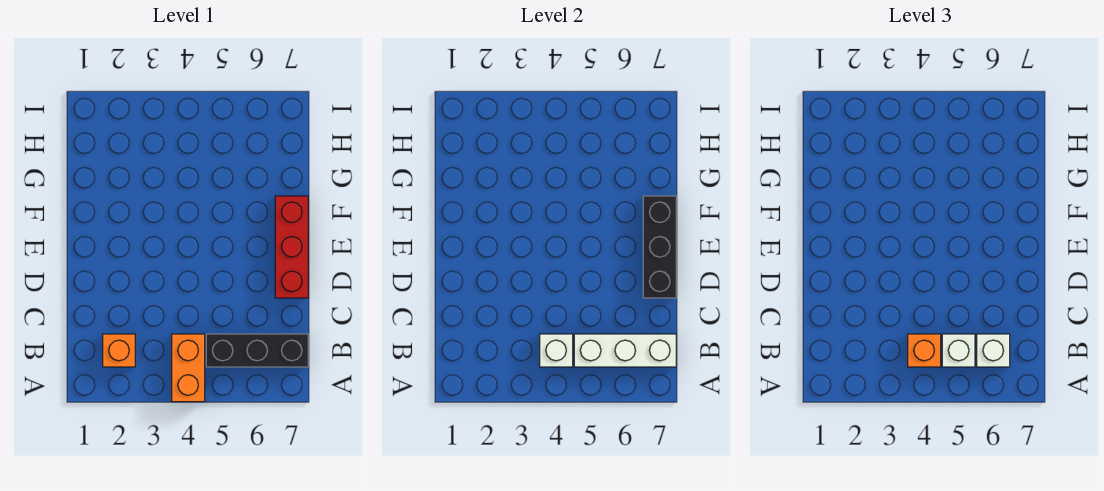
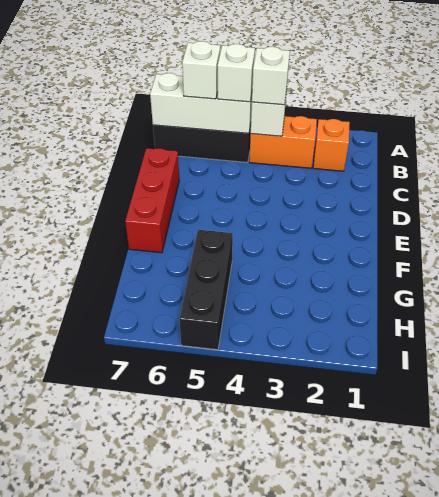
orange brick A4:B4 level 1 -> orange brick B3:B4 level 1
orange brick B4 level 3 -> white brick B4 level 3
black brick D7:F7 level 2 -> black brick G5:I5 level 1

